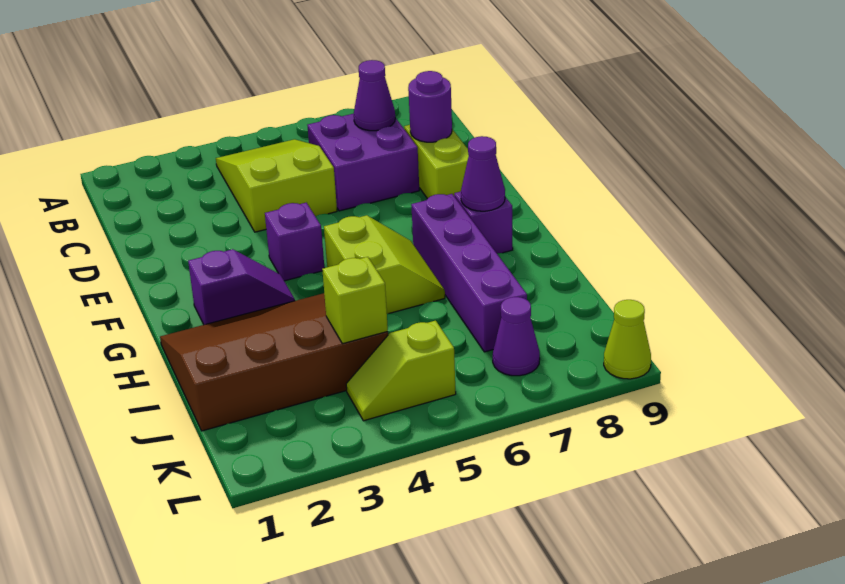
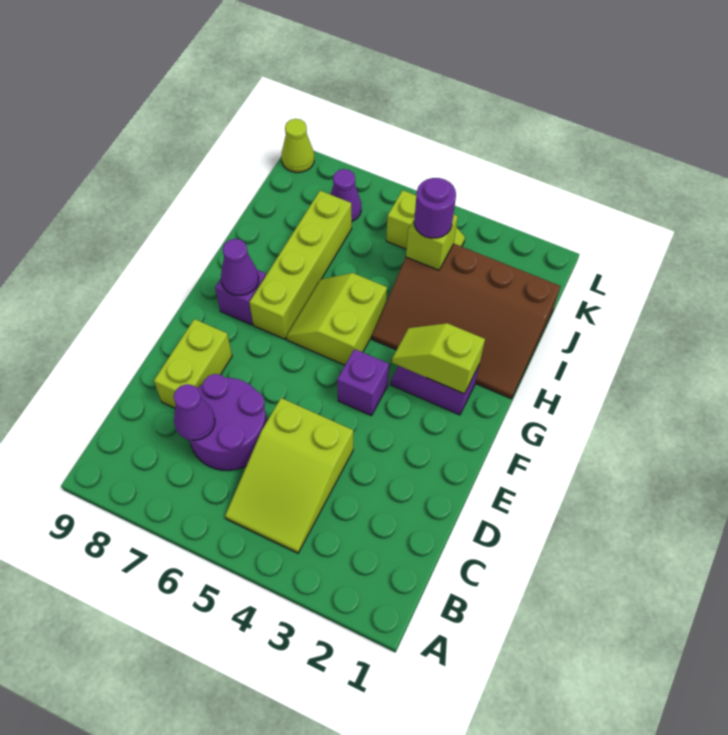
purple brick C6:D7 level 1 -> purple round brick C6:D7 level 1
purple round brick D8 level 2 -> purple round brick J4 level 3
none -> lime slope G2:G3 level 2 top 2
purple brick G7:J7 level 1 -> lime brick G7:J7 level 1

